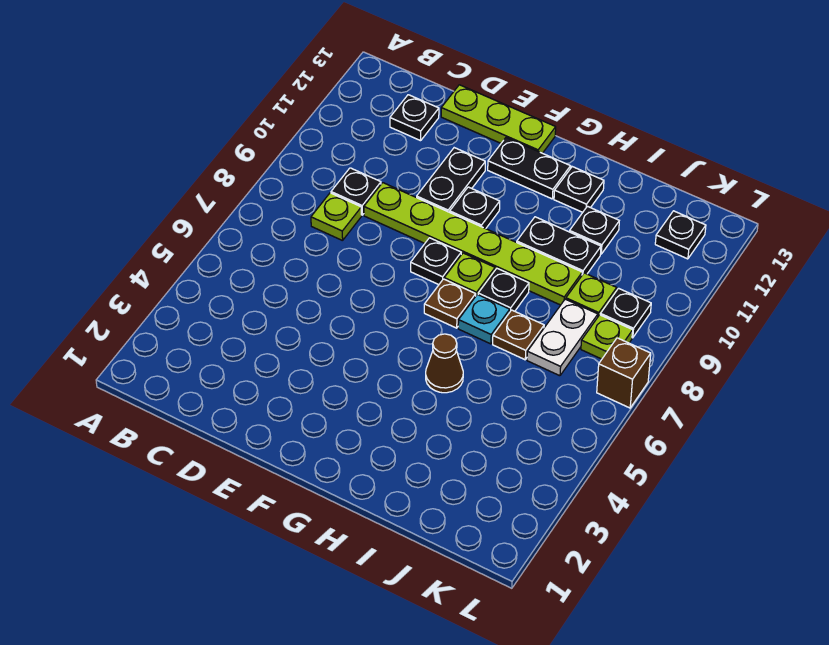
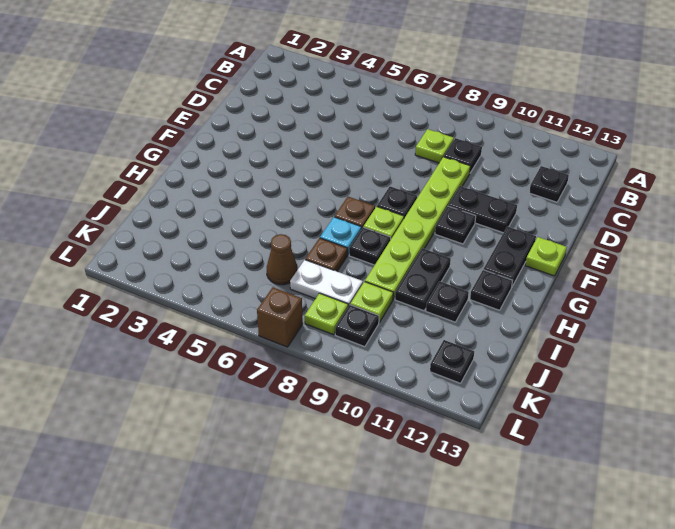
lime plate D13:F13 level 1 -> lime plate F13 level 1
brown cone H5 level 1 -> brown cone J6 level 1

